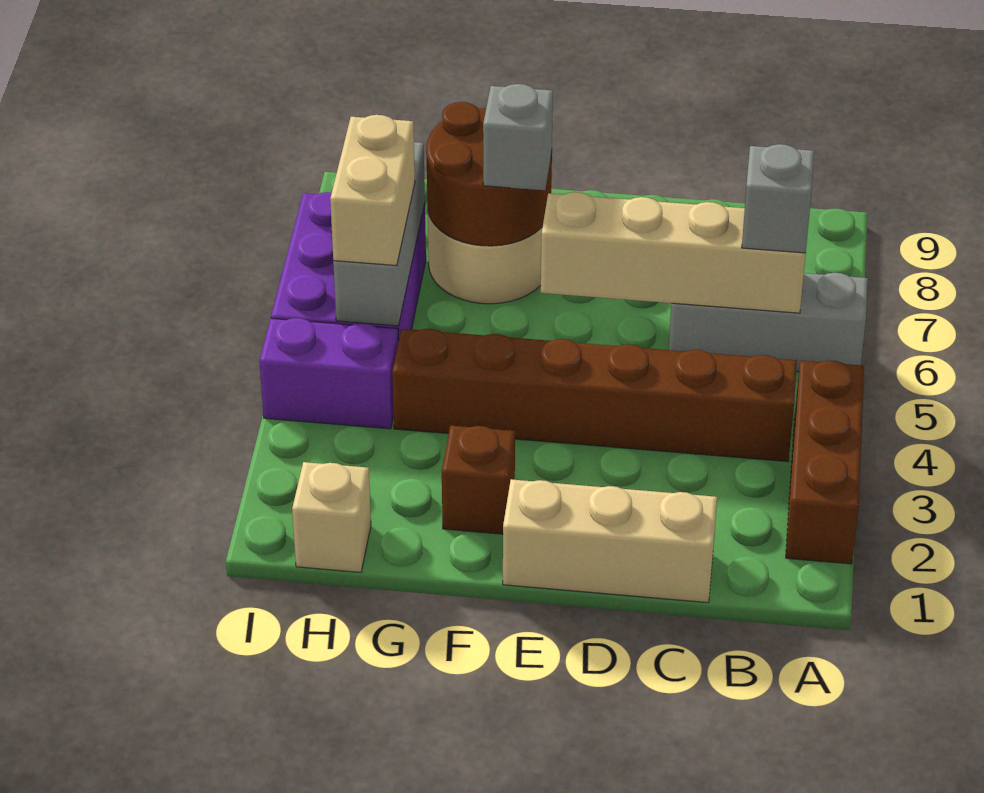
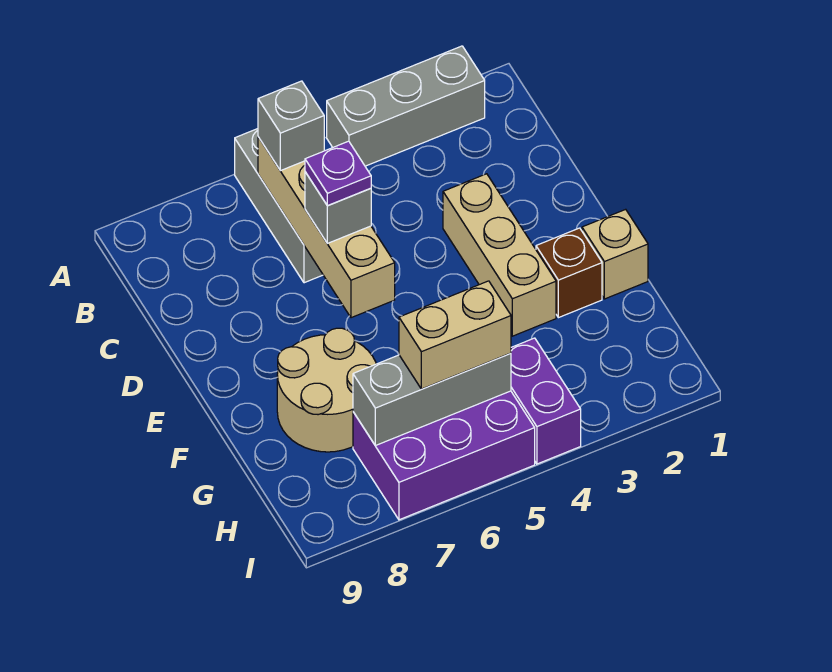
brown brick A2:A4 level 1 -> grey brick A2:A4 level 1
brown brick B4:G4 level 1 -> none
tan brick C1:E1 level 1 -> tan brick D3:F3 level 1
none -> purple plate D6 level 4
brown round brick F7:G8 level 2 -> none
grey brick F7 level 3 -> grey brick D6 level 3
tan brick H1 level 1 -> tan brick F1 level 1

